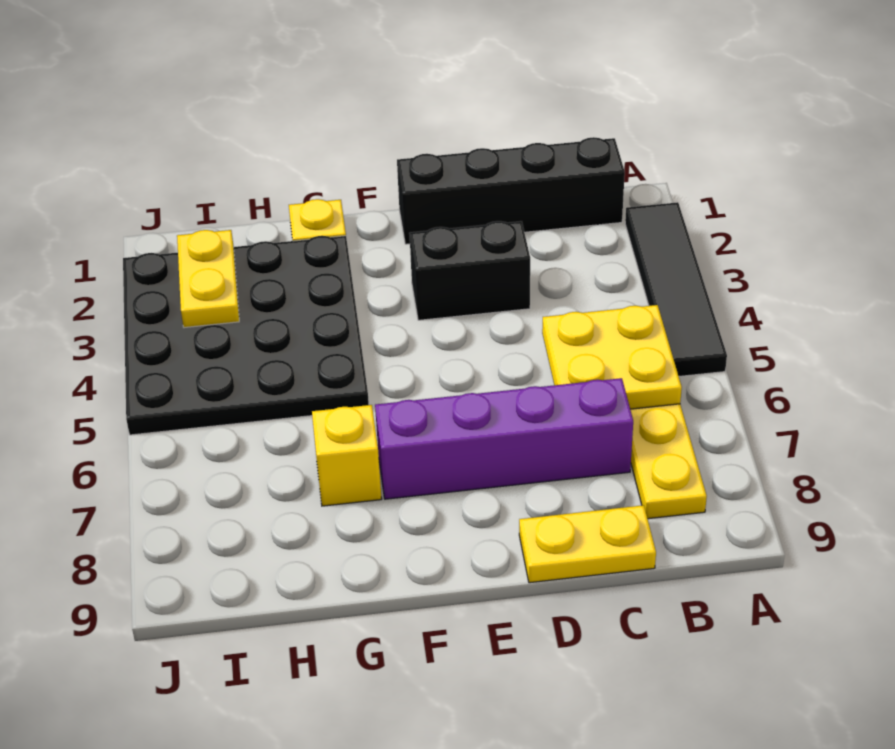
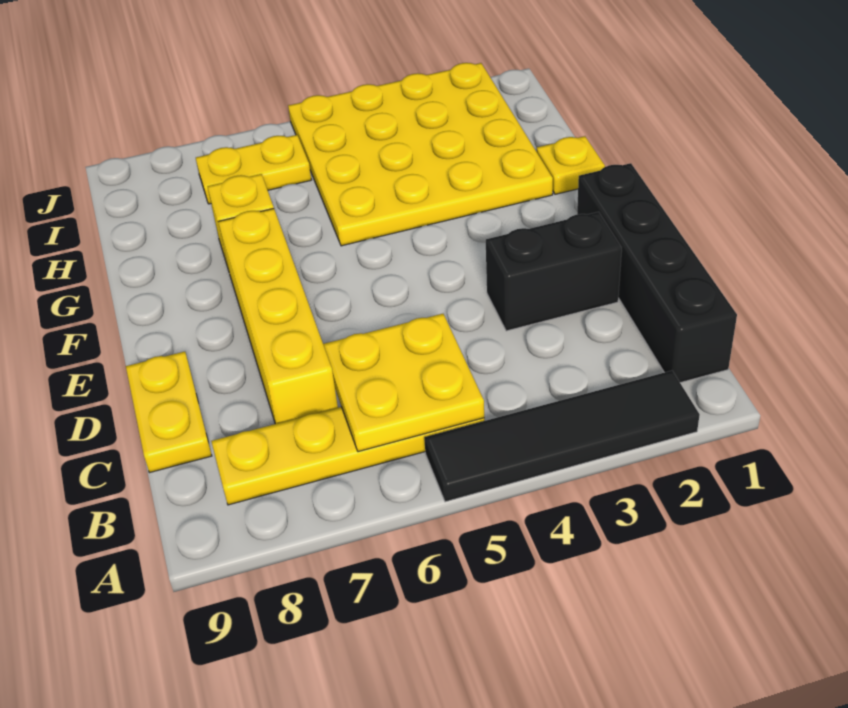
purple brick C7:F7 level 1 -> yellow brick C7:F7 level 1
black brick D3:E3 level 1 -> black brick D2:D3 level 1
black plate G2:J5 level 1 -> yellow plate G2:J5 level 1
yellow plate I2:I3 level 2 -> yellow plate I6:I7 level 1

